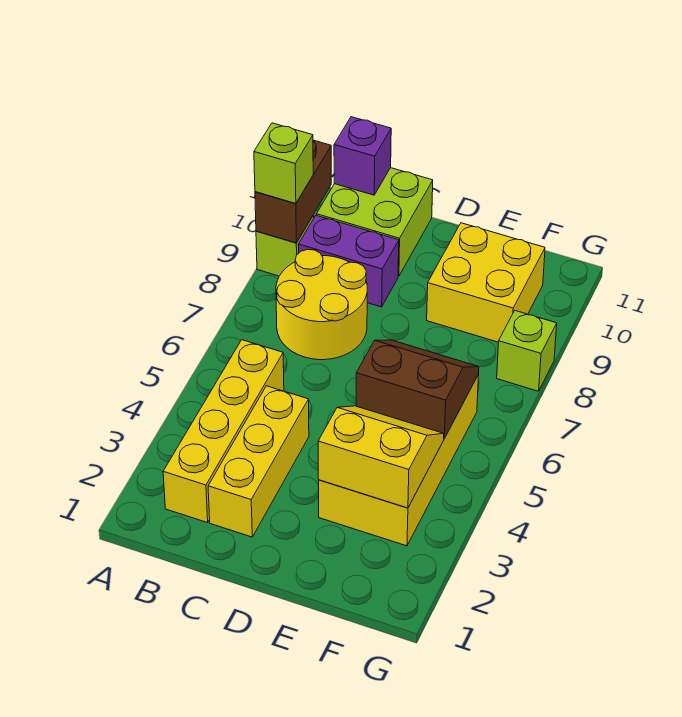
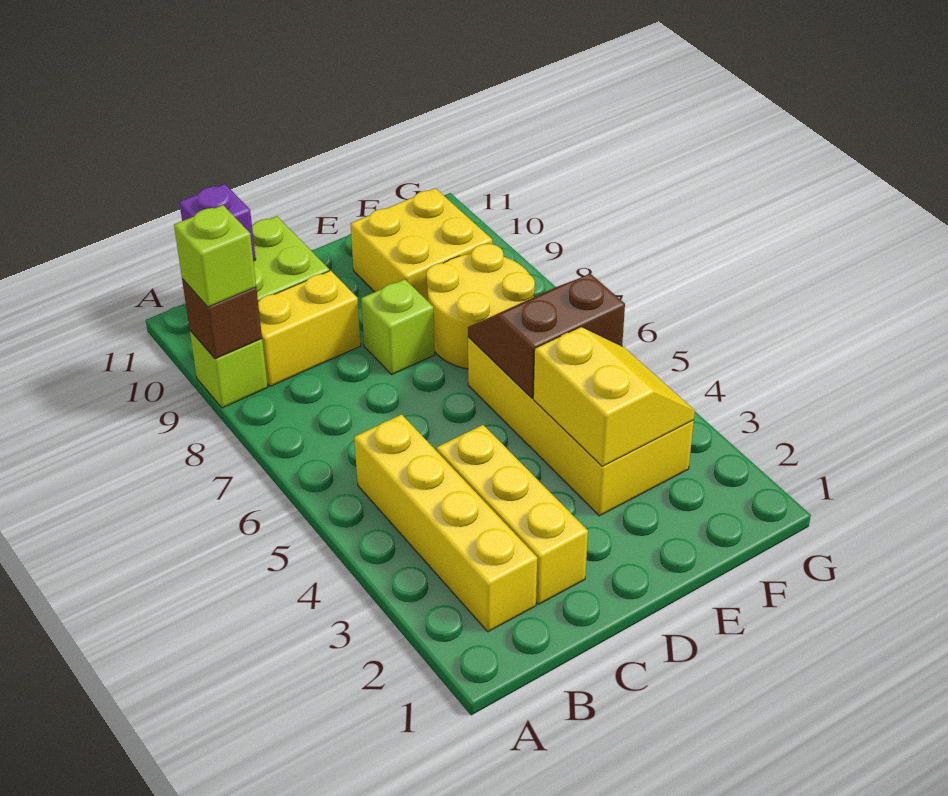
brown brick A9:A10 level 2 -> brown brick A9 level 2
yellow round brick B7:C8 level 1 -> yellow round brick E7:F8 level 1
purple brick B9:C9 level 1 -> yellow brick B9:C9 level 1
yellow slope E3:F4 level 2 top 3 -> yellow slope E3:F4 level 2 top E
lime brick G8 level 1 -> lime brick D8 level 1

